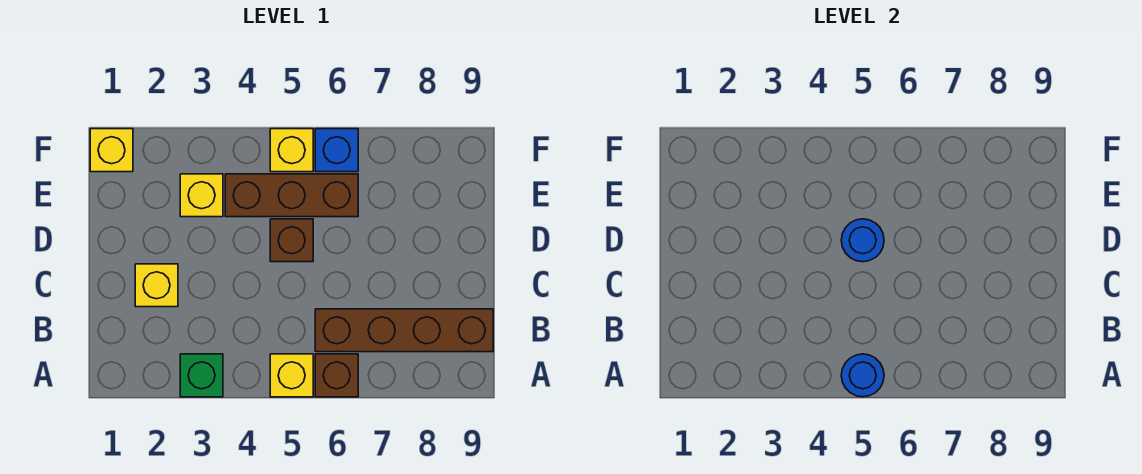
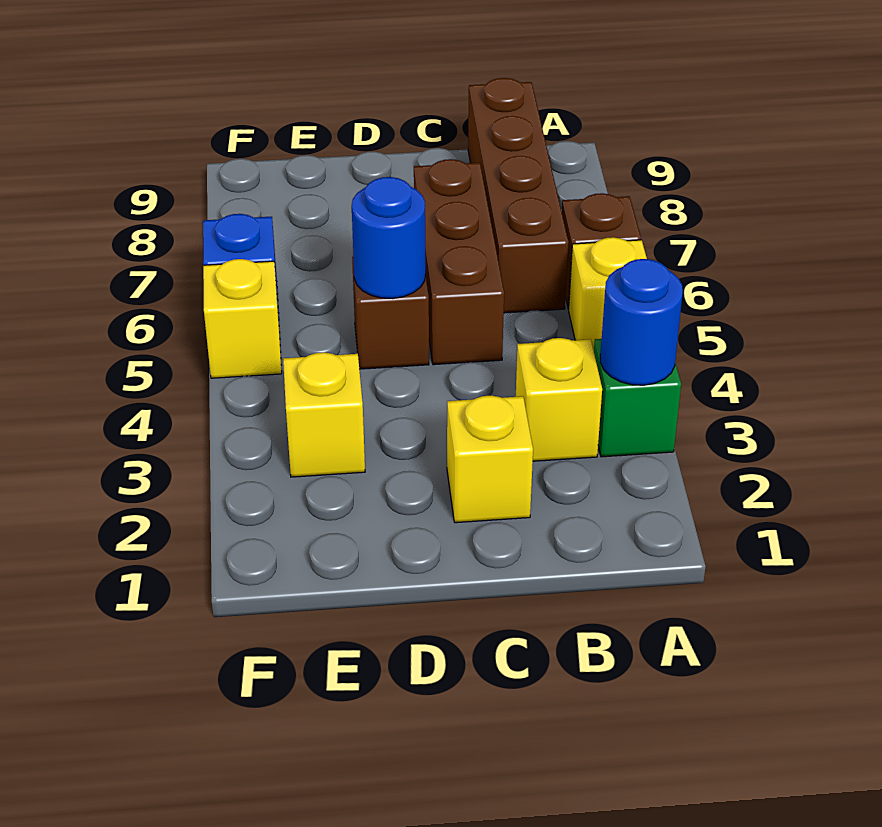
blue round brick A5 level 2 -> blue round brick A3 level 2
brown brick E4:E6 level 1 -> brown brick C5:C7 level 1
yellow brick F1 level 1 -> yellow brick B3 level 1

